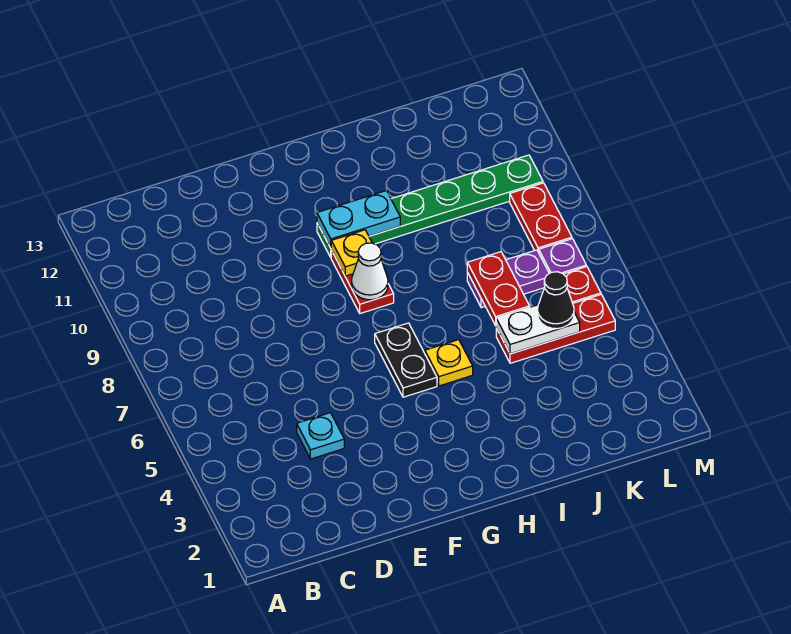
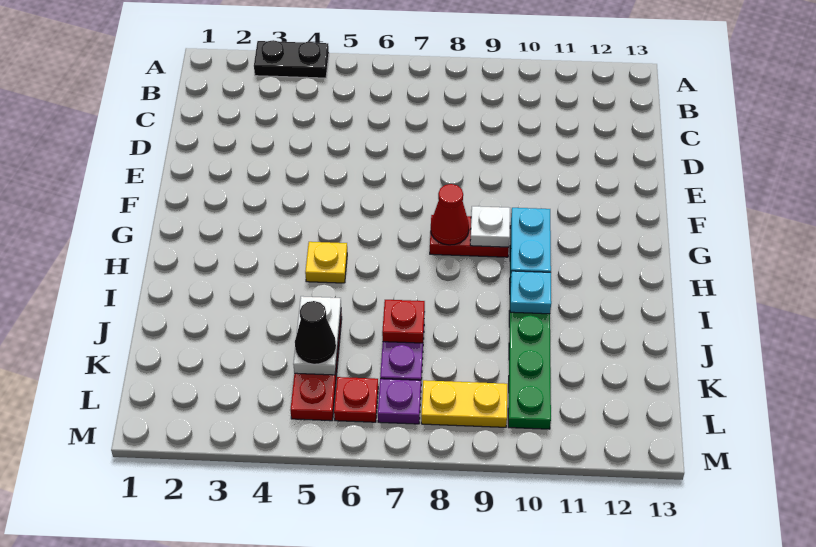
cyan plate D4 level 1 -> cyan plate I10 level 2
black plate G5:G6 level 1 -> black plate A3:A4 level 1
white cone G8 level 2 -> red cone G8 level 2
yellow plate G9 level 2 -> white plate G9 level 2
red plate J6:J7 level 2 -> red plate J7 level 2
red plate L8:L9 level 1 -> yellow plate L8:L9 level 1

